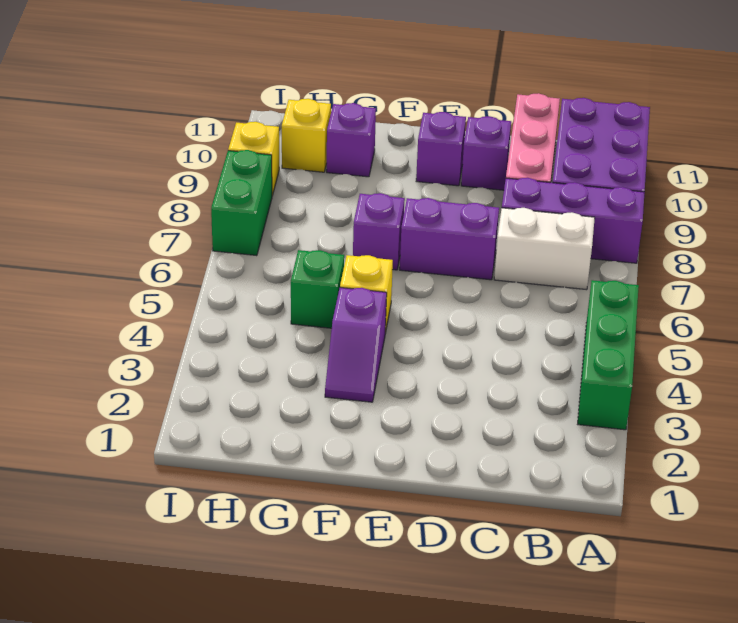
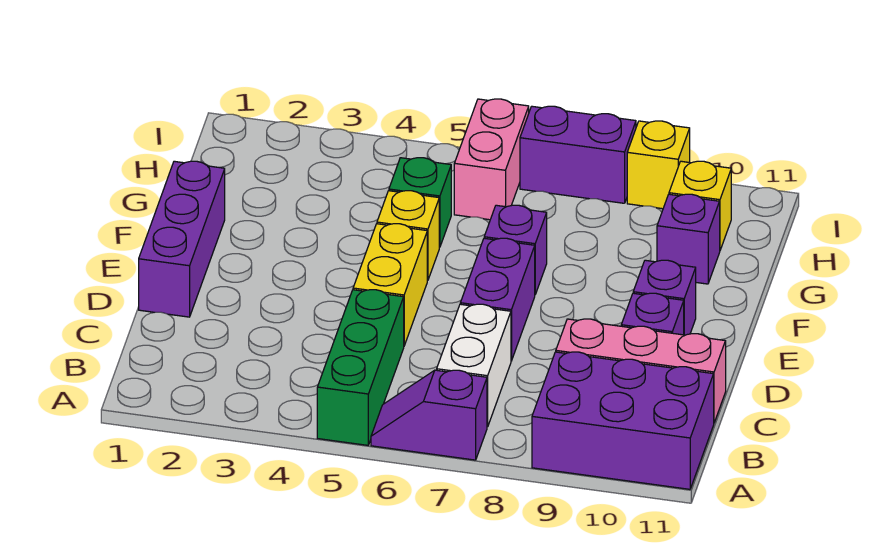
green brick A3:A5 level 1 -> green brick A5:C5 level 1
purple brick A8:C8 level 1 -> purple brick D1:F1 level 1
none -> yellow brick D5:E5 level 1
purple slope F3:F4 level 1 top 4 -> purple slope A6:A7 level 1 top 7
none -> pink brick H6:I6 level 1
green brick I7:I8 level 1 -> purple brick I7:I8 level 1

